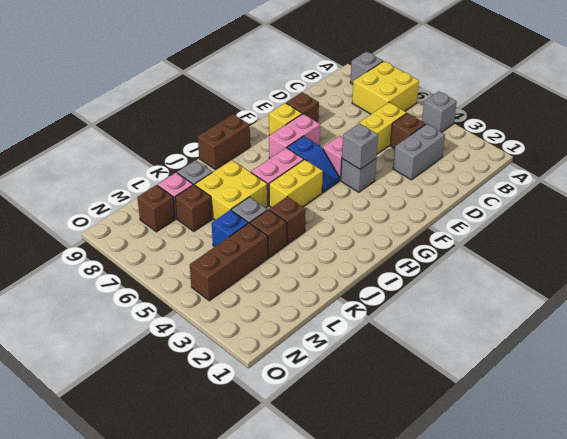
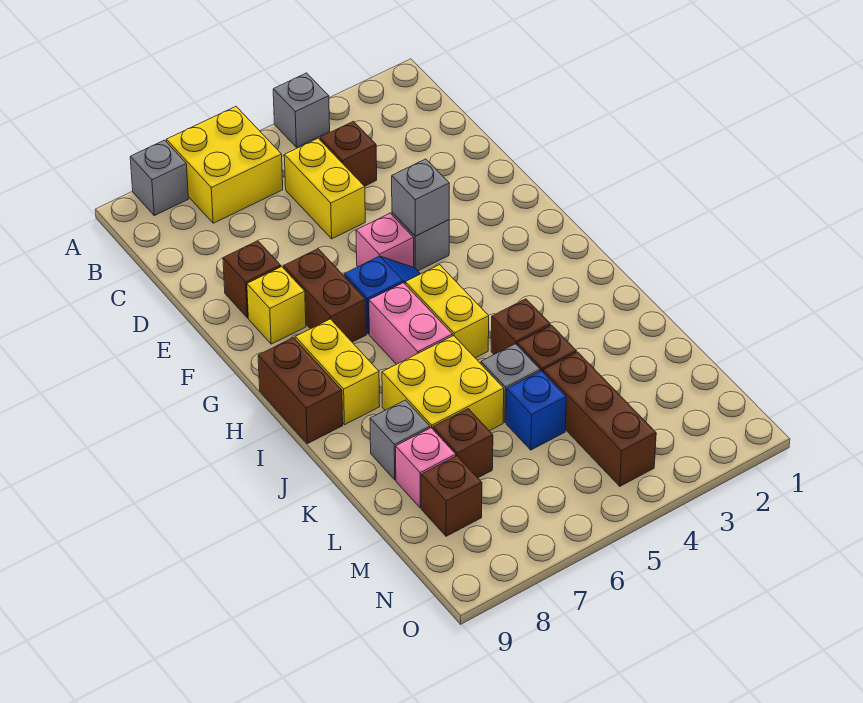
grey brick C3:D3 level 1 -> none
pink brick F7:G7 level 1 -> brown brick F7:G7 level 1
none -> yellow brick H8:I8 level 1

